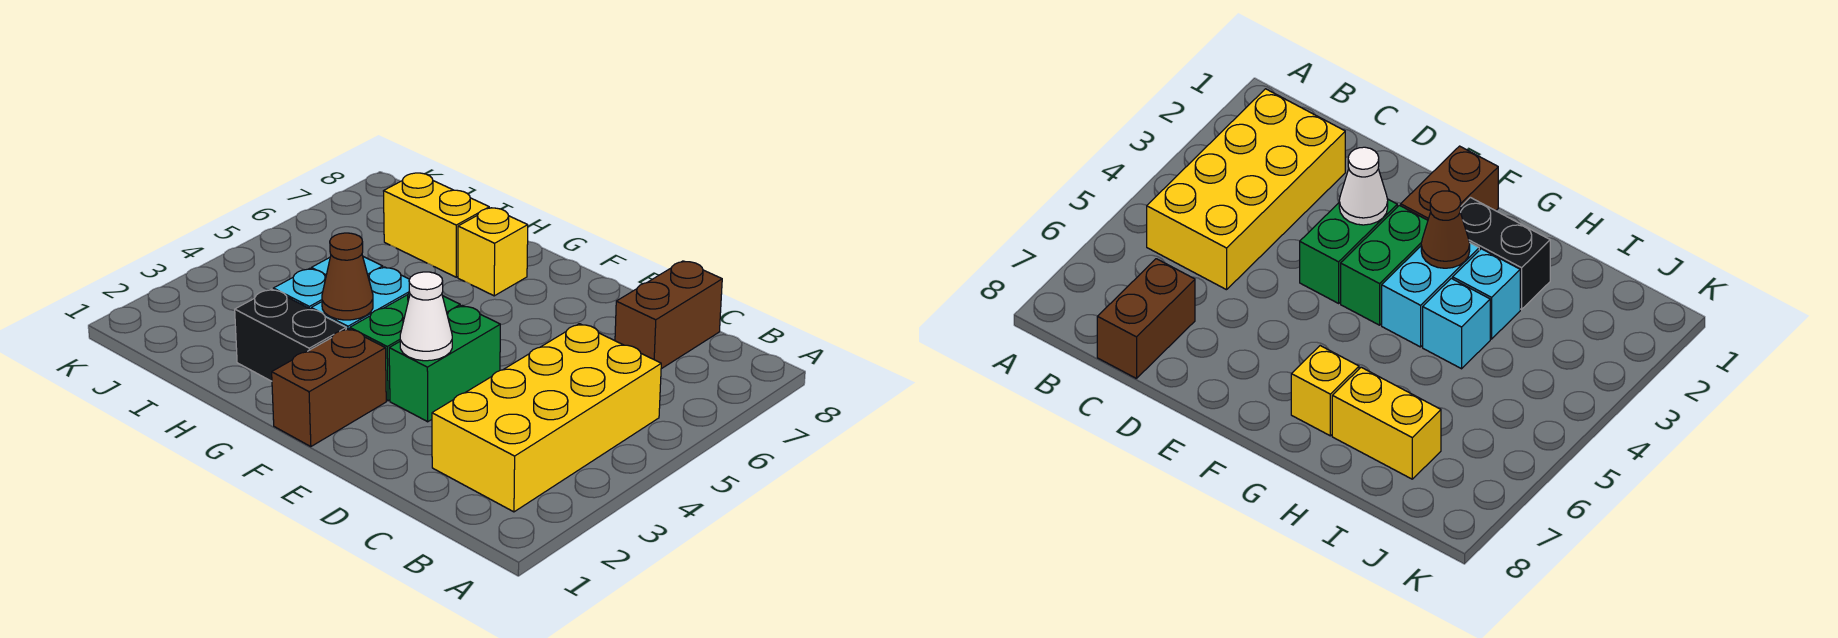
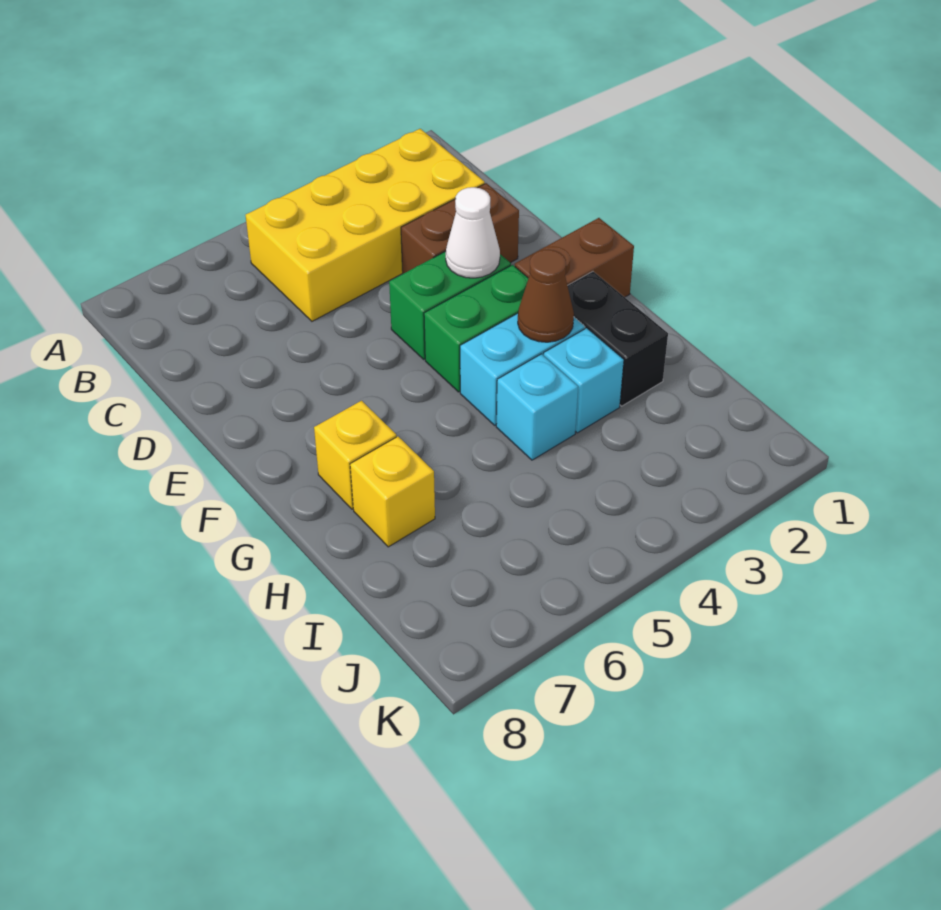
brown brick C7:C8 level 1 -> brown brick D2:D3 level 1
yellow brick H7:I7 level 1 -> yellow brick H7 level 1

